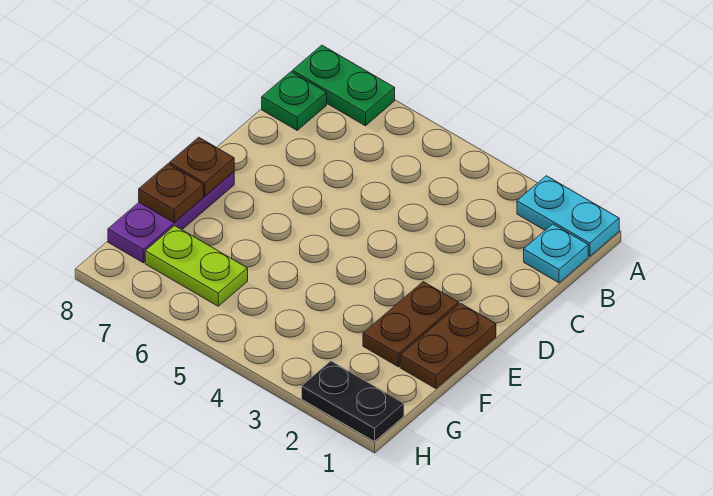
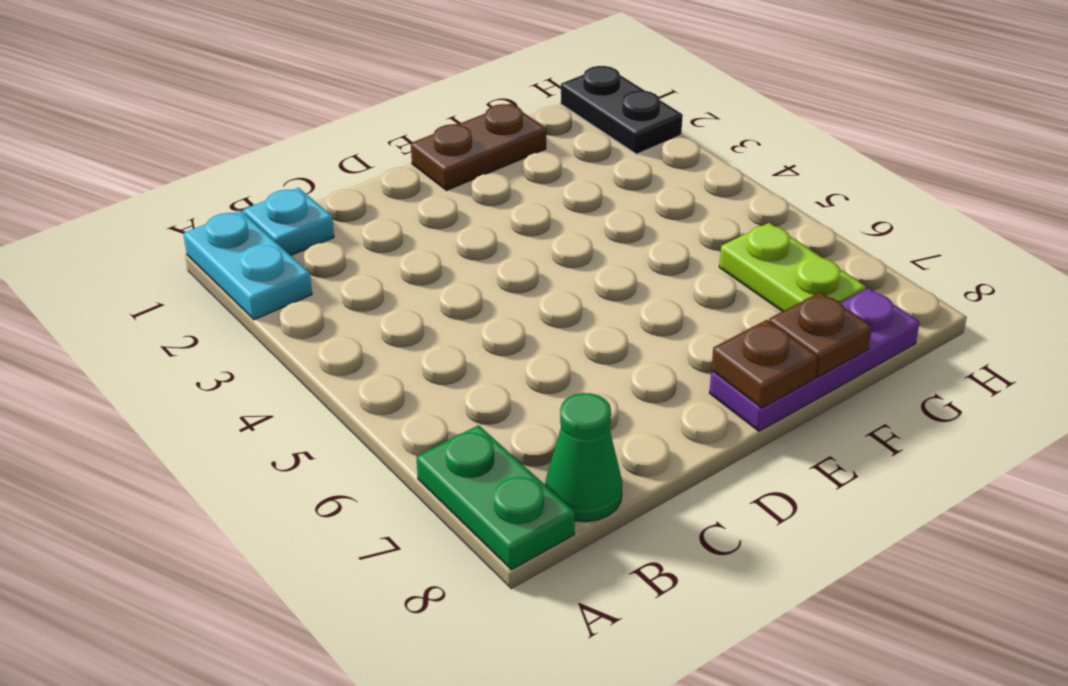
green plate B8 level 1 -> green cone B8 level 1
brown plate E2:F2 level 1 -> none

